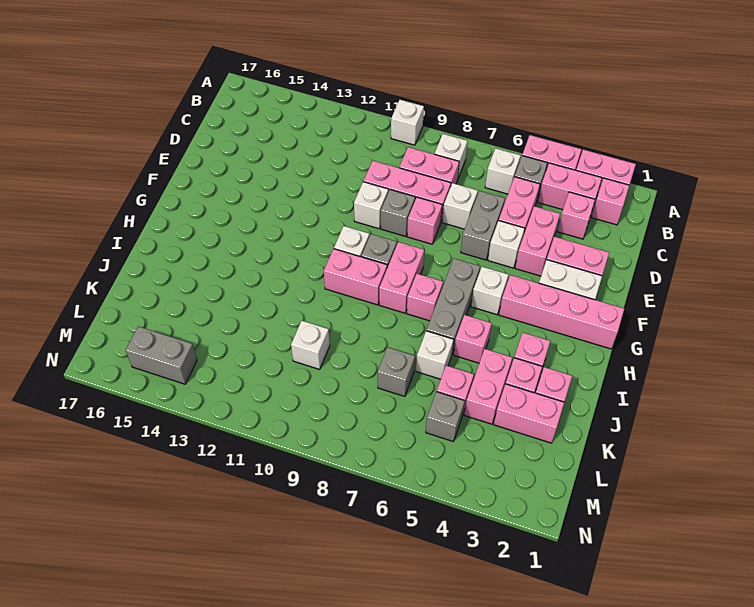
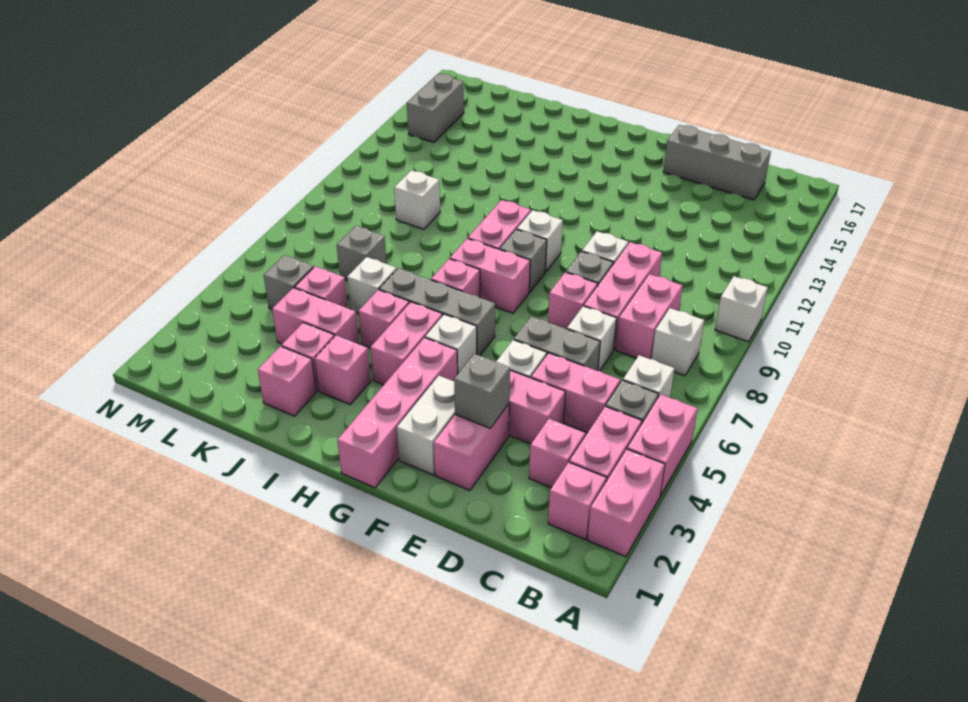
none -> grey brick C16:E16 level 1
none -> grey brick E3 level 2
pink brick K2:K3 level 1 -> pink brick H4:H5 level 1

